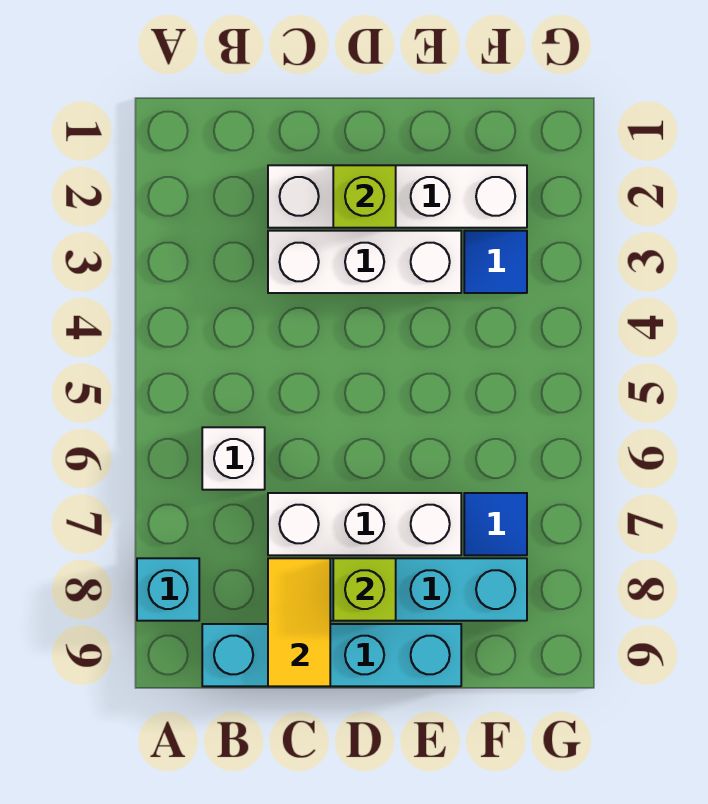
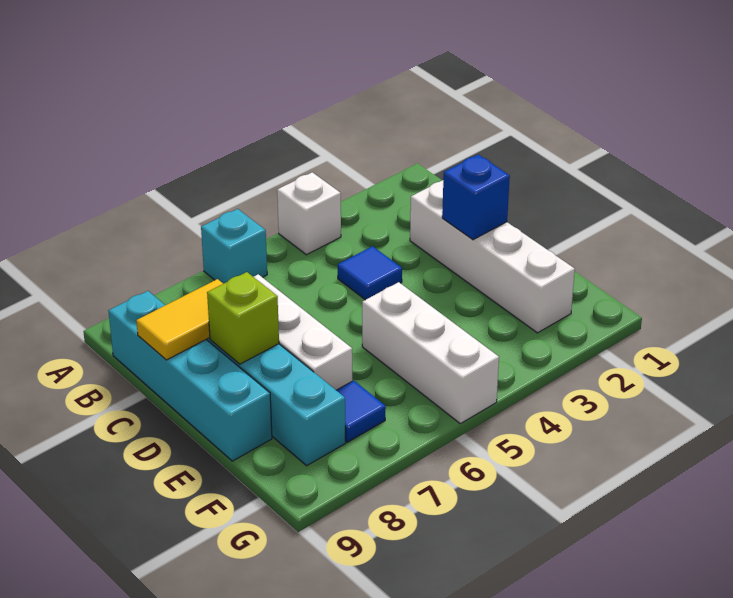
cyan brick A8 level 1 -> cyan brick A6 level 1
white brick B6 level 1 -> white brick A4 level 1
white brick C3:E3 level 1 -> white brick E5:G5 level 1
lime brick D2 level 2 -> blue brick D2 level 2
blue tile F3 level 1 -> blue tile C4 level 1

